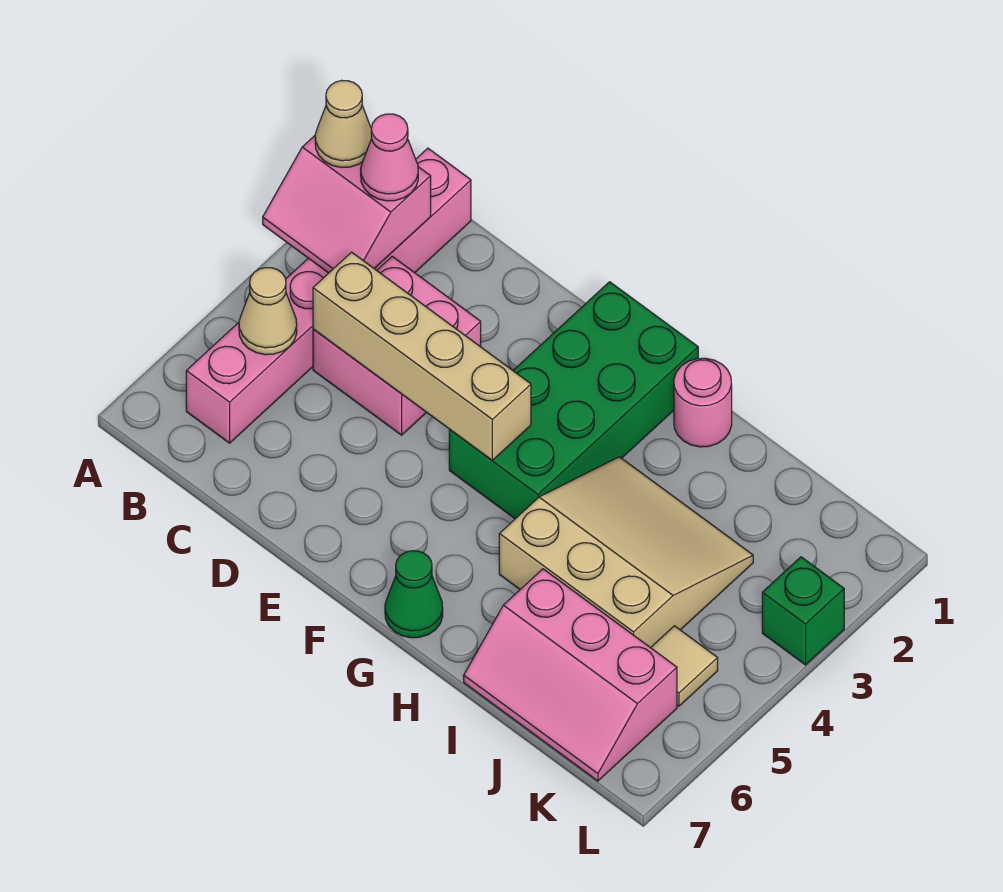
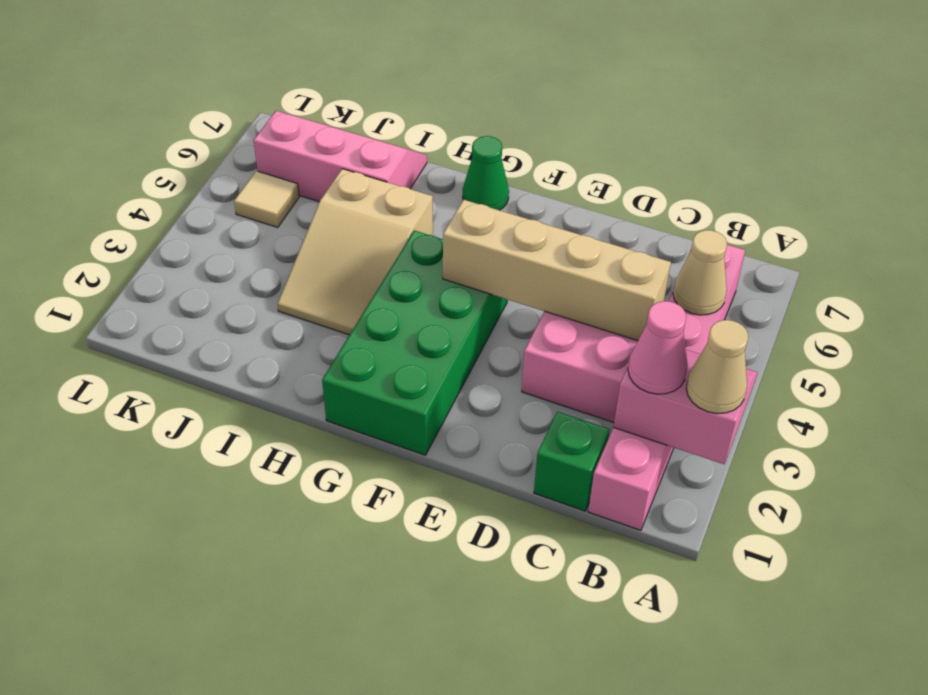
pink round brick H1 level 1 -> none
tan slope H3:J5 level 1 top 5 -> tan slope H3:I5 level 1 top 5
green brick L3 level 1 -> green brick C1 level 1

